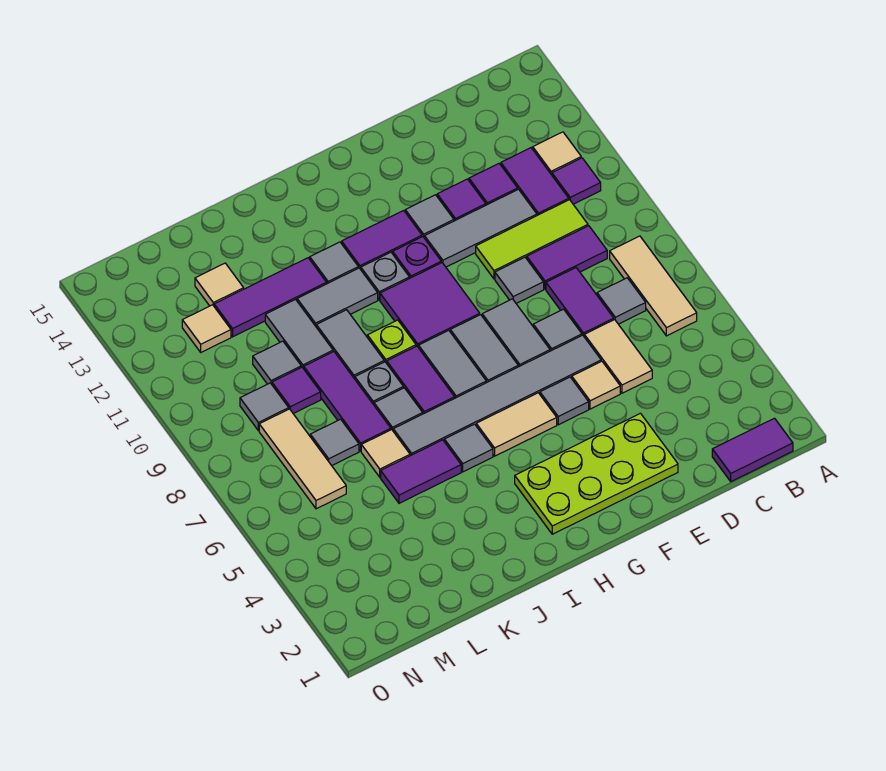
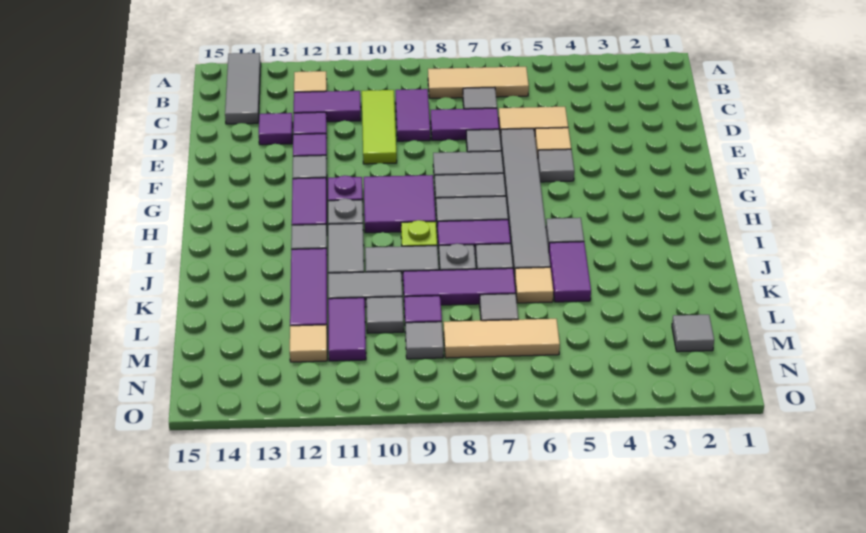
purple tile B1:C1 level 1 -> purple tile L11:M11 level 1
purple tile B11 level 1 -> purple tile D13 level 1
grey tile D11:F11 level 1 -> grey tile A14:C14 level 1
lime plate E2:H3 level 1 -> none
grey tile E9 level 1 -> grey tile M2 level 1
tan tile G5:H5 level 1 -> none
tan tile L13 level 1 -> none

